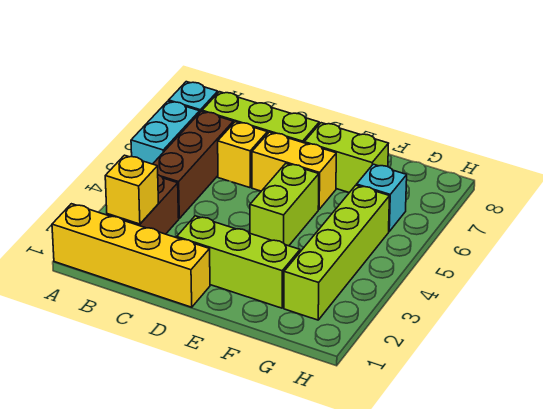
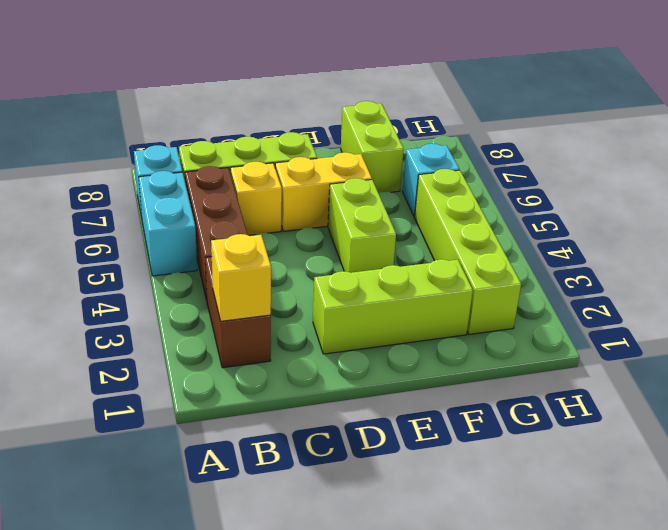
yellow brick A1:D1 level 1 -> none
lime brick E7:F7 level 1 -> lime brick F7:F8 level 1

